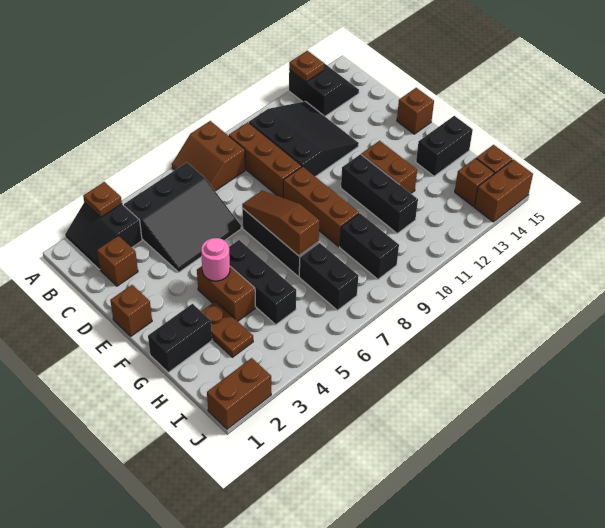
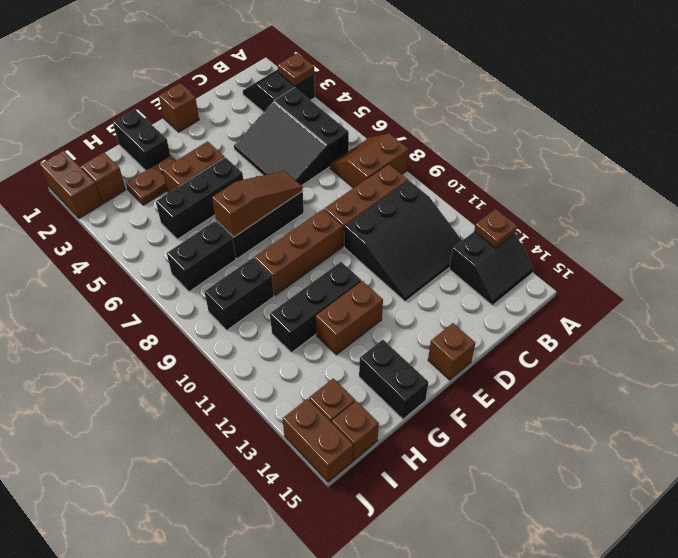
brown brick C2 level 1 -> brown brick I2 level 1
pink round brick F4 level 2 -> none

